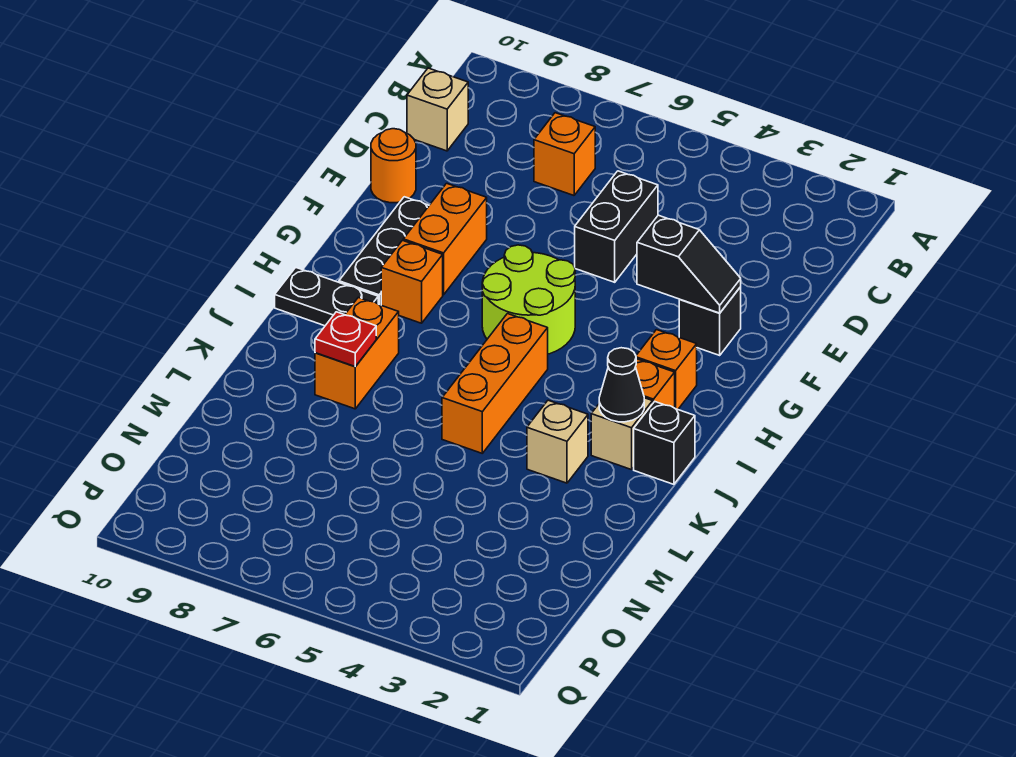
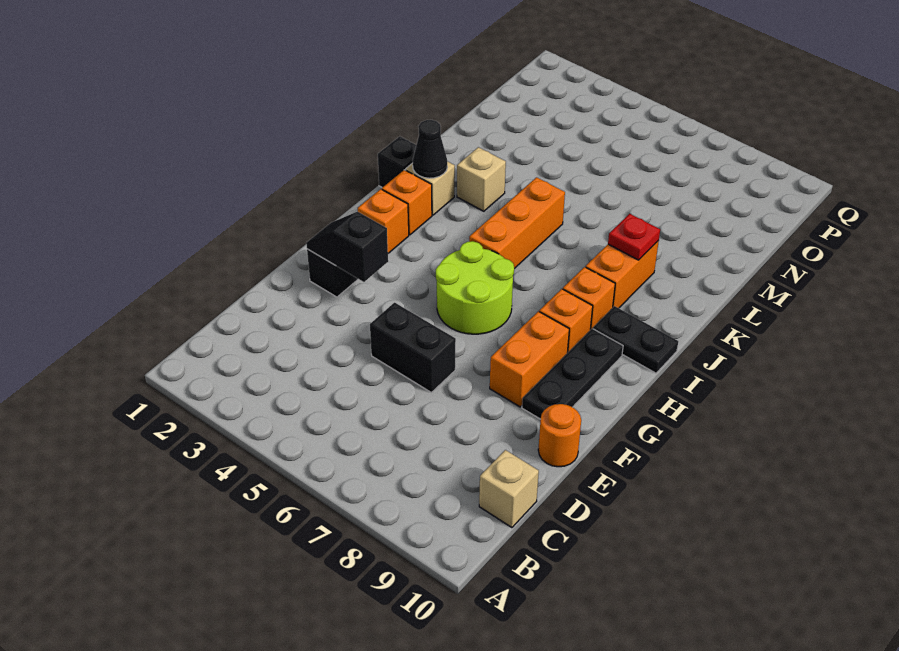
orange brick C7 level 1 -> orange brick I8 level 1
black brick D5:E5 level 1 -> black brick E5:E6 level 1

